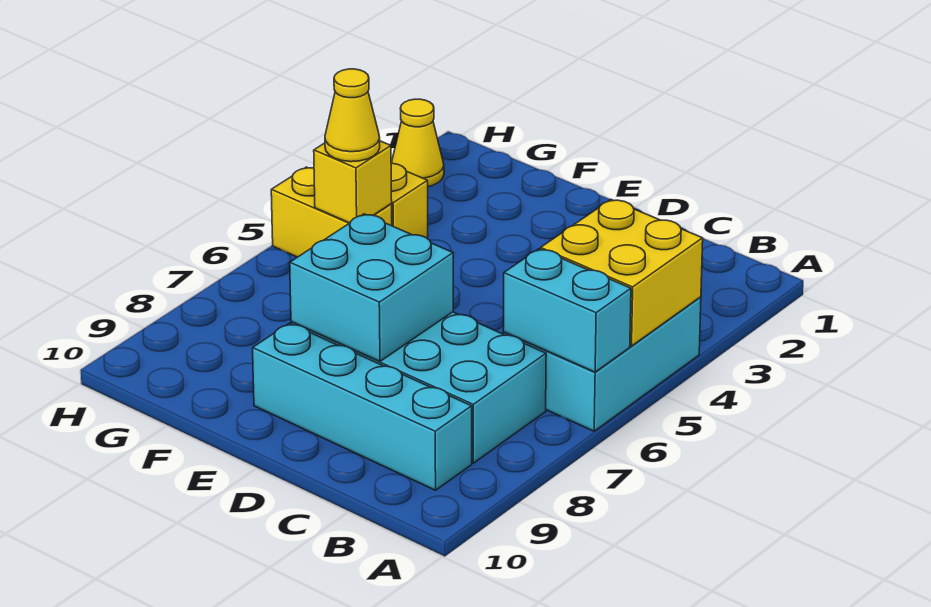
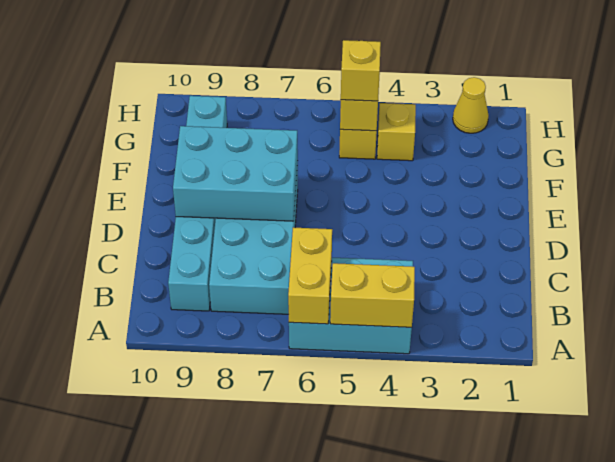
yellow brick A4:B5 level 2 -> yellow brick A4:A5 level 2
cyan brick A6:B6 level 2 -> yellow brick A6:B6 level 2
cyan brick B9:E9 level 1 -> cyan brick B9:G9 level 1
cyan brick D7:E8 level 2 -> cyan brick D7:E9 level 2
yellow cone G5 level 3 -> yellow brick G5 level 3

